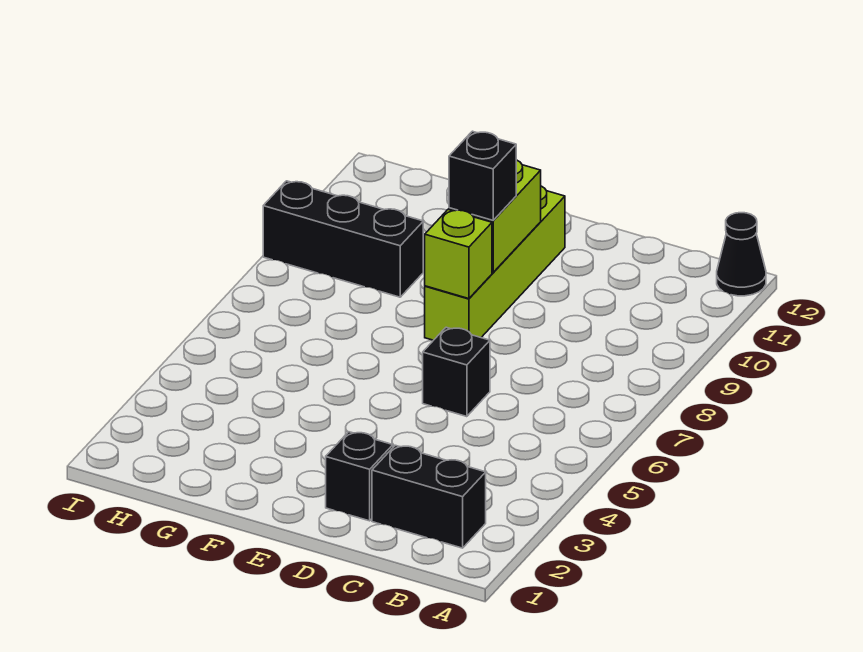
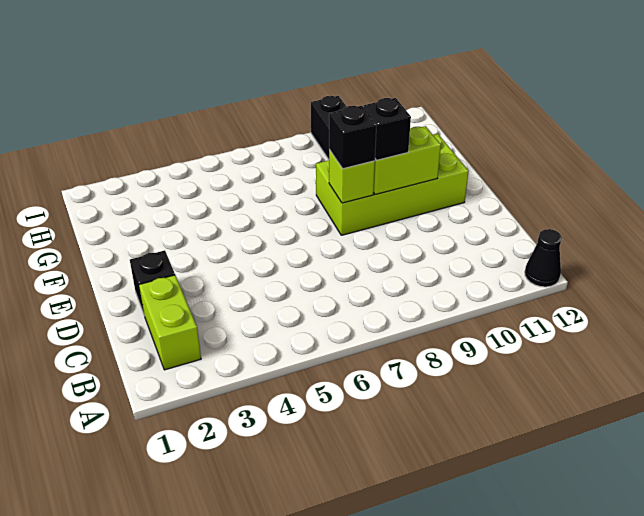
black brick B2:C2 level 1 -> lime brick B2:C2 level 1
black brick D6 level 1 -> black brick E8 level 3
lime brick E8:E11 level 1 -> lime brick E8:F11 level 1

